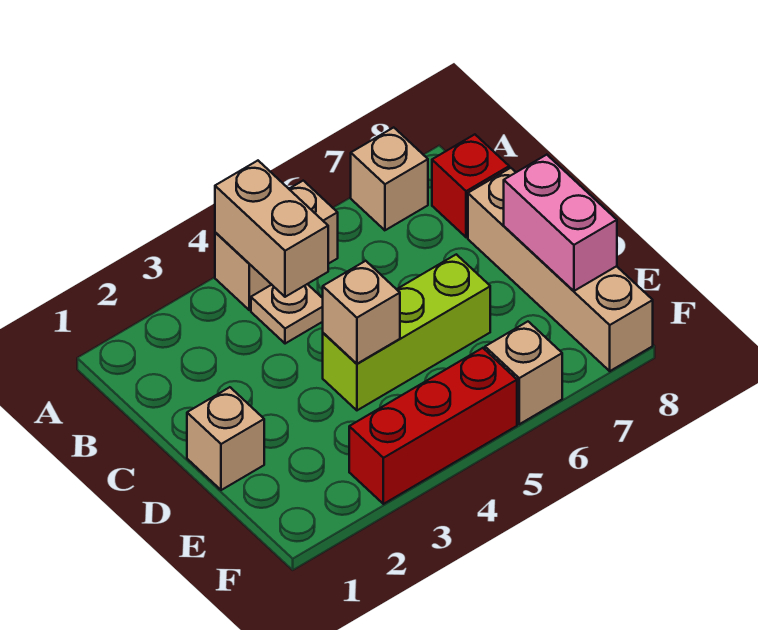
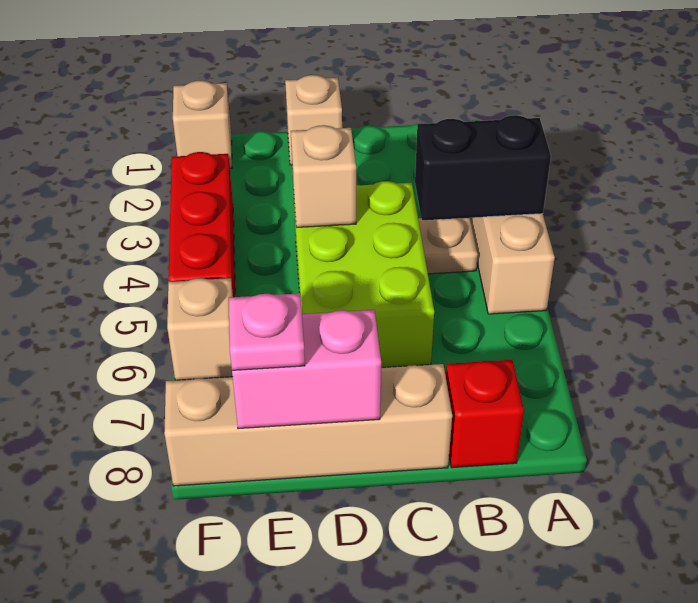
tan brick A4:B4 level 2 -> black brick A4:B4 level 2
tan brick A7 level 1 -> tan brick F1 level 1
lime brick D4:D6 level 1 -> lime brick C4:D6 level 1
none -> pink plate E8 level 3

